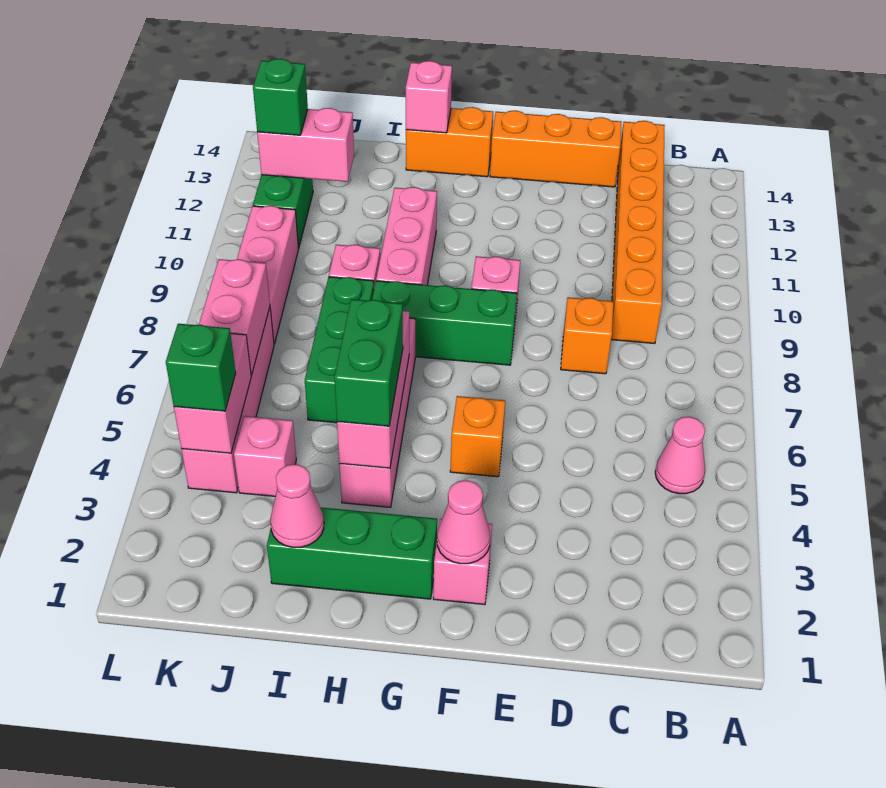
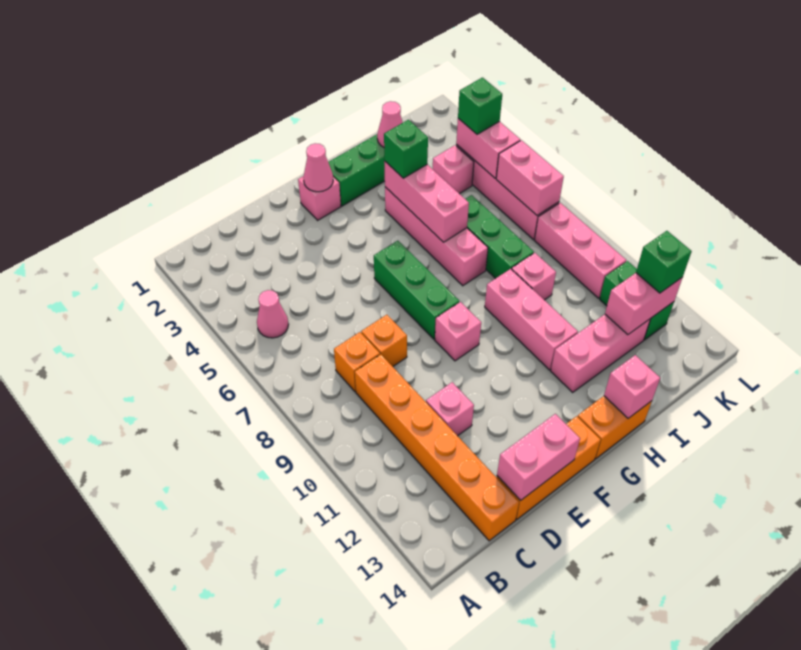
none -> pink brick D11 level 1
none -> pink brick D14:E14 level 2
orange brick F5 level 1 -> orange brick C8 level 1
green brick F8:H8 level 1 -> green brick F6:F8 level 1
green brick H4:H5 level 3 -> green brick H4 level 3
none -> pink brick H12:J12 level 1

